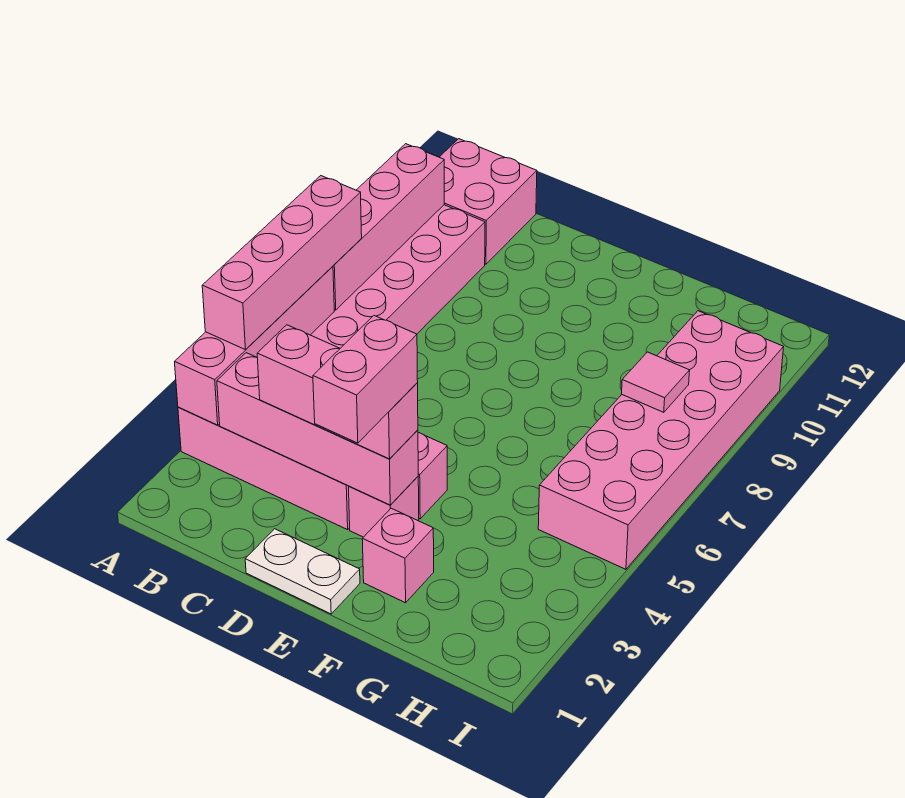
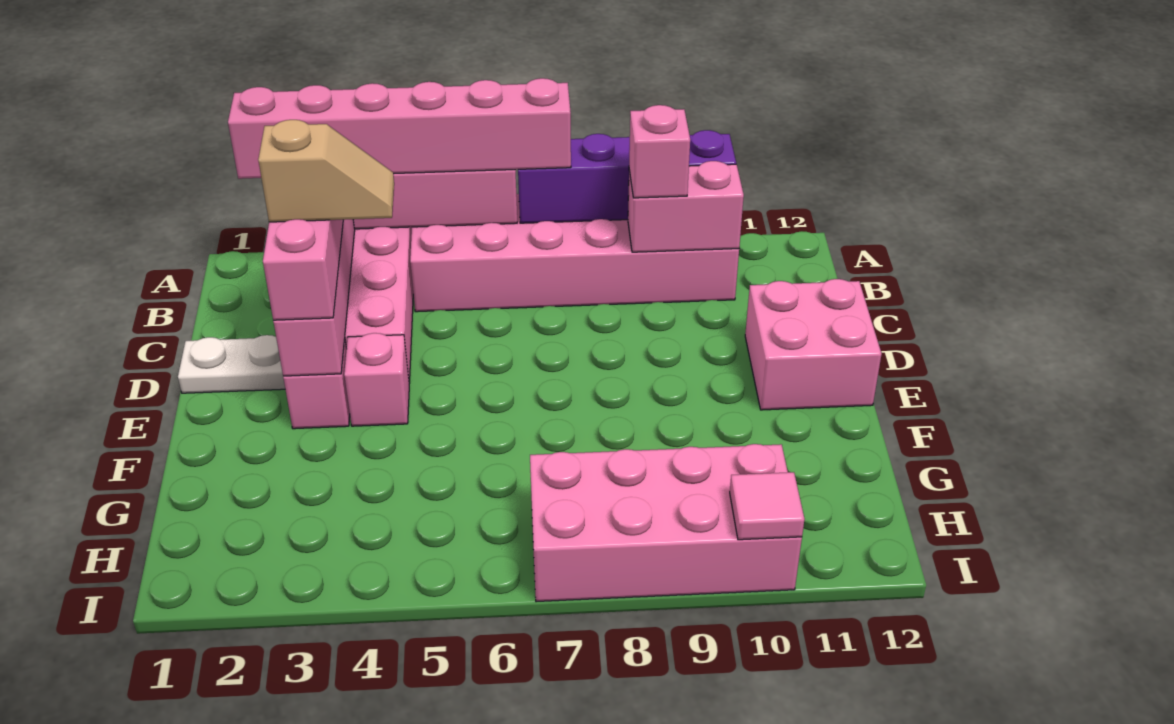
pink brick A4:A7 level 3 -> pink brick A2:A7 level 3
pink brick A7:A10 level 2 -> purple brick A7:A10 level 2
pink brick A11:B12 level 1 -> pink brick D11:E12 level 1
white plate D1:E1 level 1 -> white plate D1:D2 level 1
none -> tan slope D3:D4 level 4 top 3
pink brick E2:E3 level 4 -> pink brick B9:B10 level 2
pink brick F2 level 1 -> pink brick B9 level 3
pink brick H5:I10 level 1 -> pink brick H7:I10 level 1
pink tile H8 level 2 -> pink tile I10 level 2

